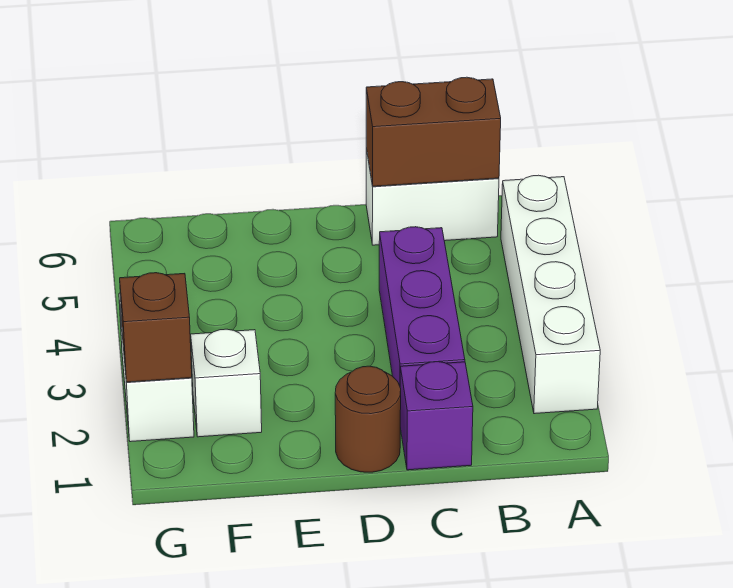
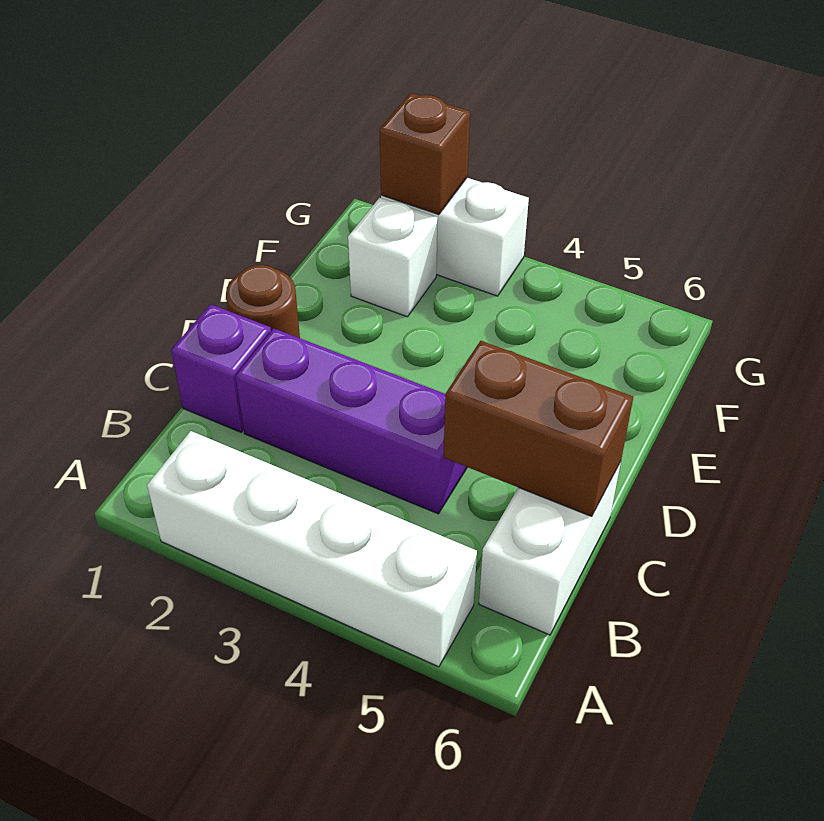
brown brick B6:C6 level 2 -> brown brick C5:C6 level 2

